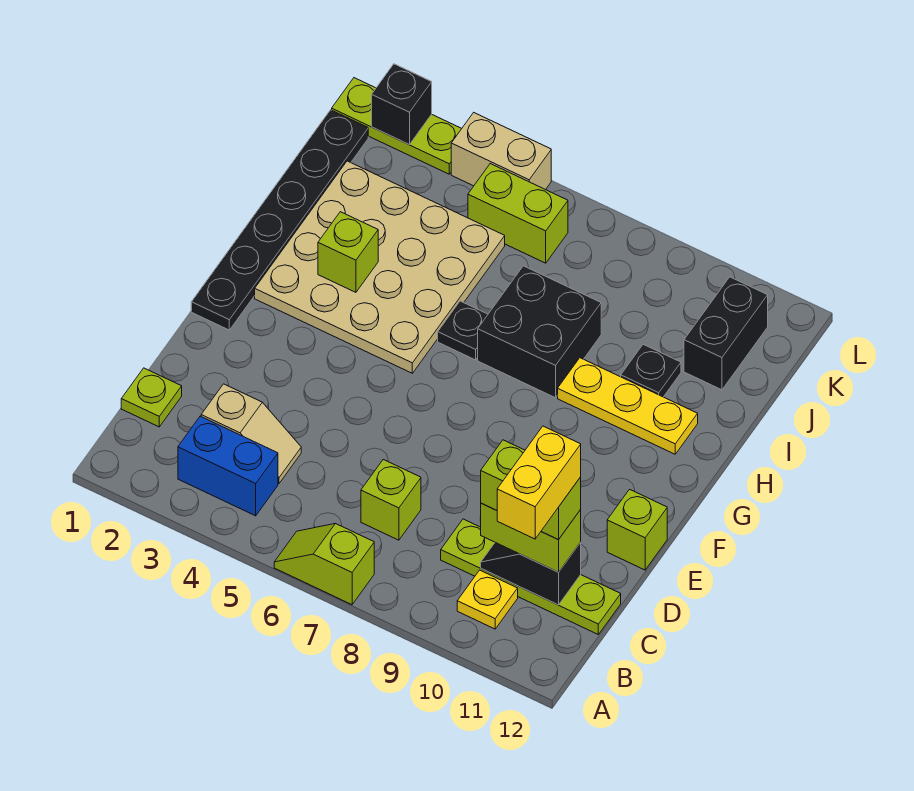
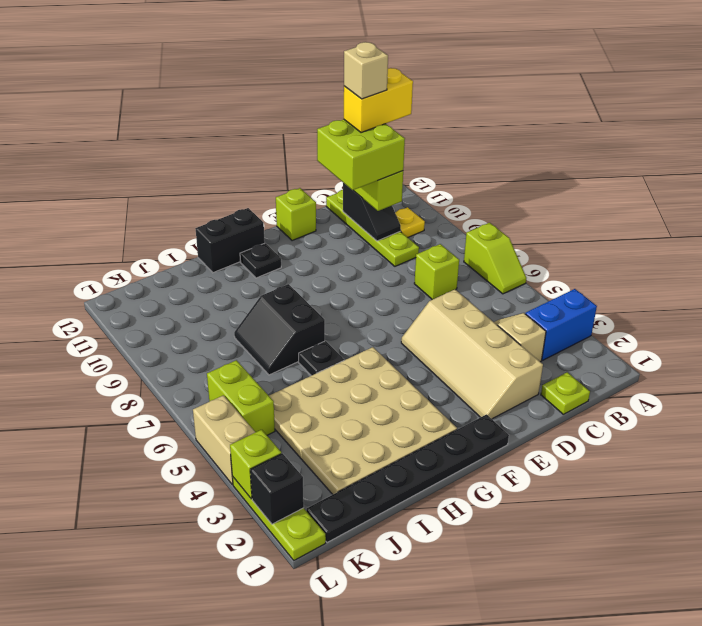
blue brick B3:B4 level 1 -> blue brick A3:B3 level 1
lime brick C10:C11 level 4 -> lime brick C10:D11 level 4
none -> tan brick C11 level 6
none -> tan slope D2:E5 level 1 top D
lime brick H3 level 2 -> lime brick L3 level 2
black brick H7:I8 level 1 -> black slope H7:I8 level 1 top H
yellow plate H9:H11 level 1 -> none
black plate I10 level 1 -> black plate G11 level 1
black brick J11:K11 level 1 -> black brick G12:H12 level 1

